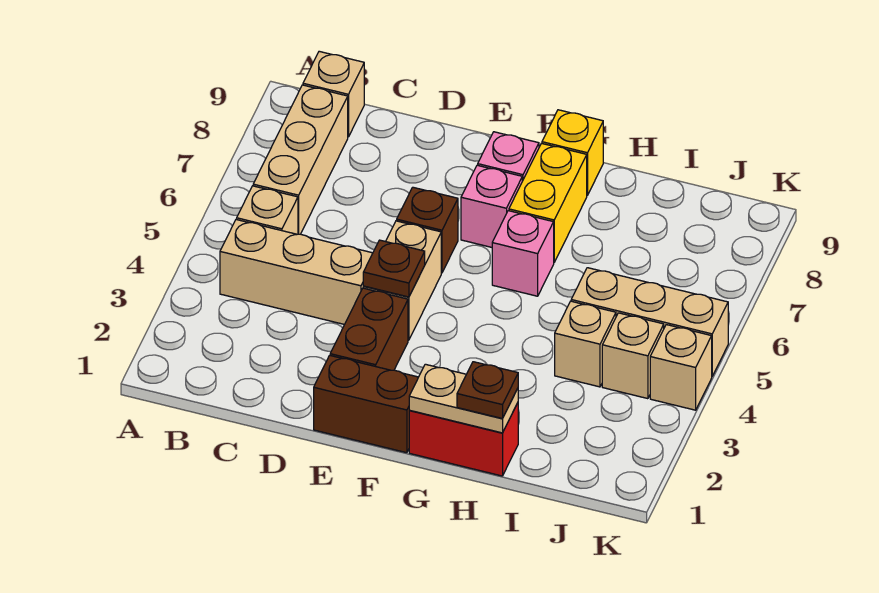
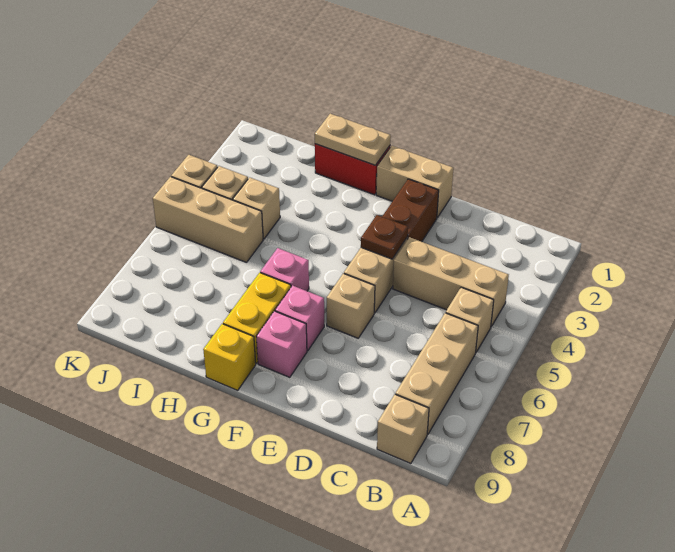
brown brick E1:F1 level 1 -> tan brick E1:F1 level 1
brown brick E6 level 1 -> tan brick E6 level 1
brown plate H1 level 3 -> none

